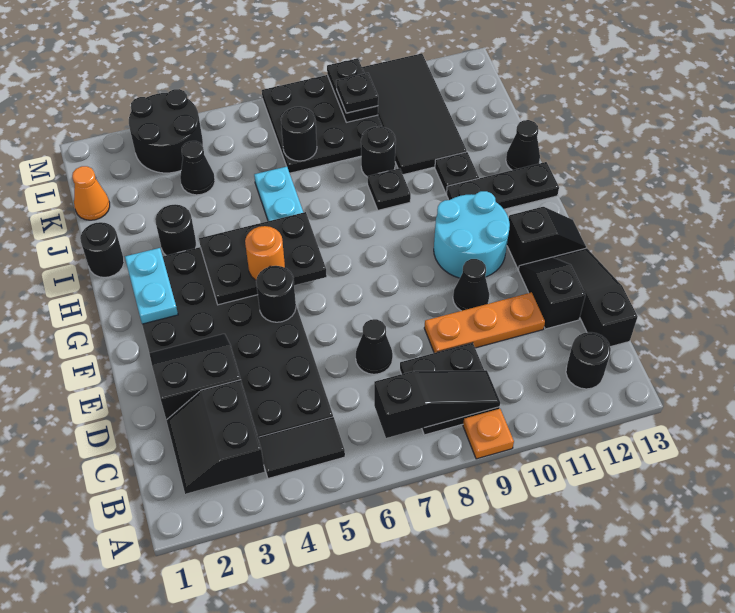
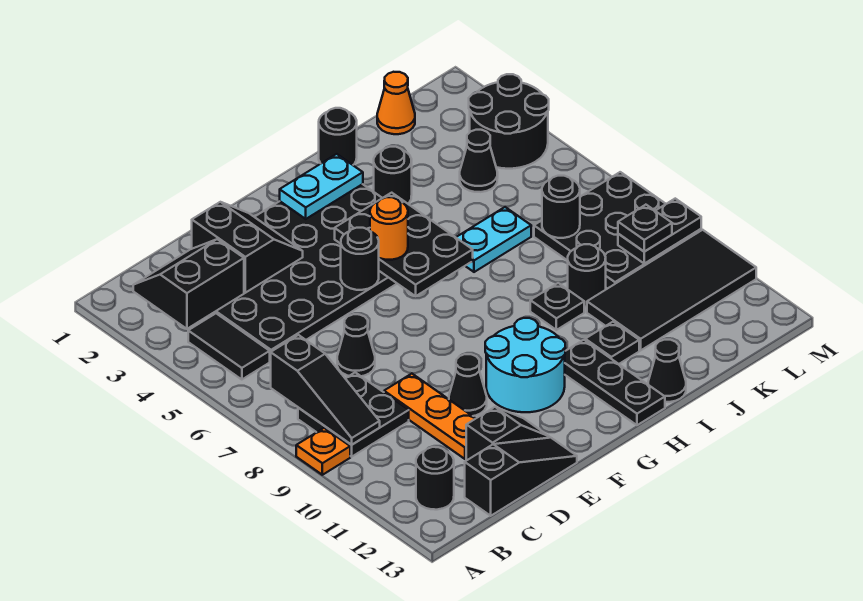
black slope F12:F13 level 1 top 12 -> none

